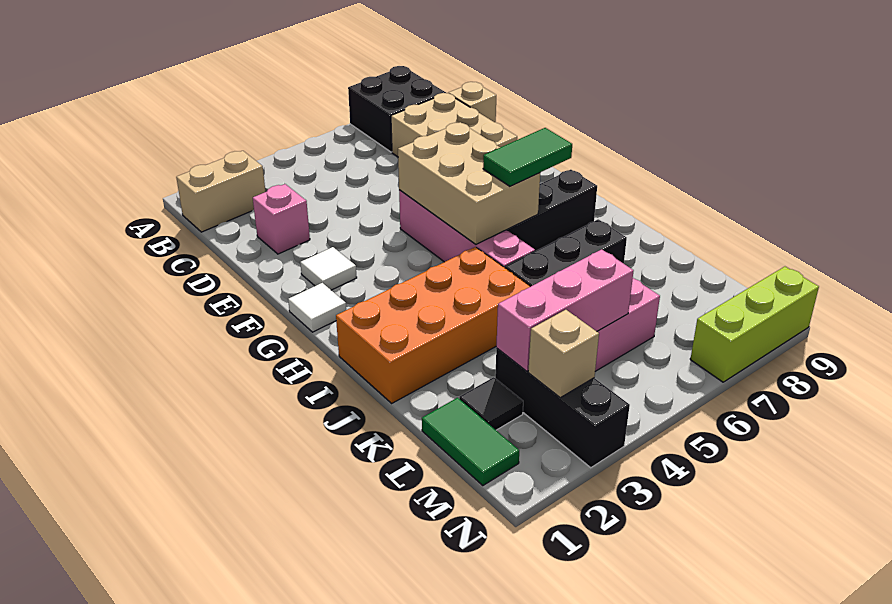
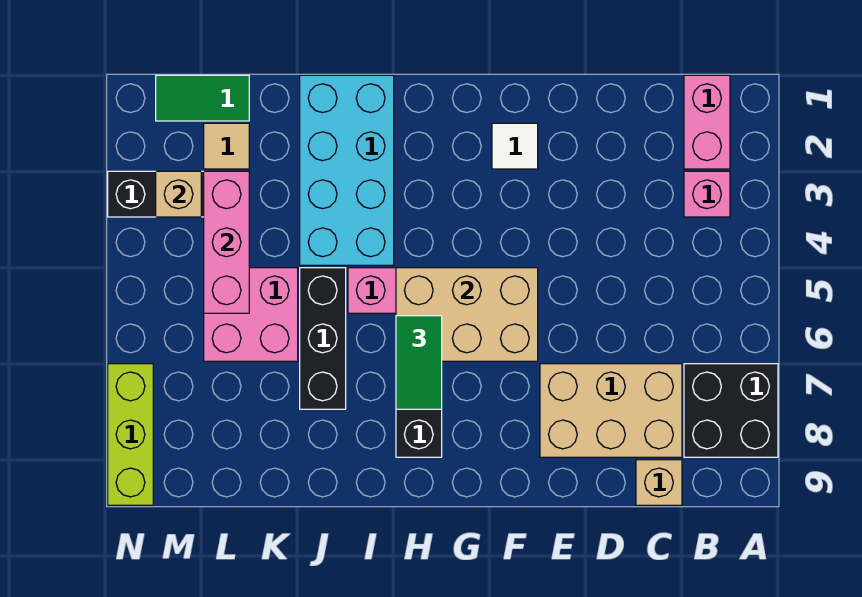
tan brick B1:B2 level 1 -> pink brick B1:B2 level 1
pink brick D2 level 1 -> pink brick B3 level 1
white tile G1 level 1 -> none
orange brick I1:J4 level 1 -> cyan brick I1:J4 level 1
black tile L2 level 1 -> tan tile L2 level 1

